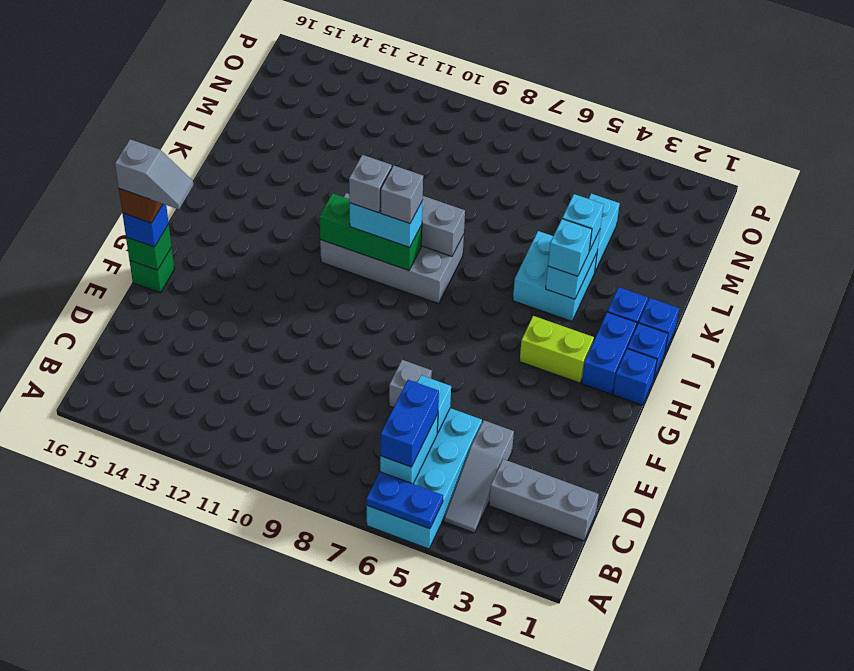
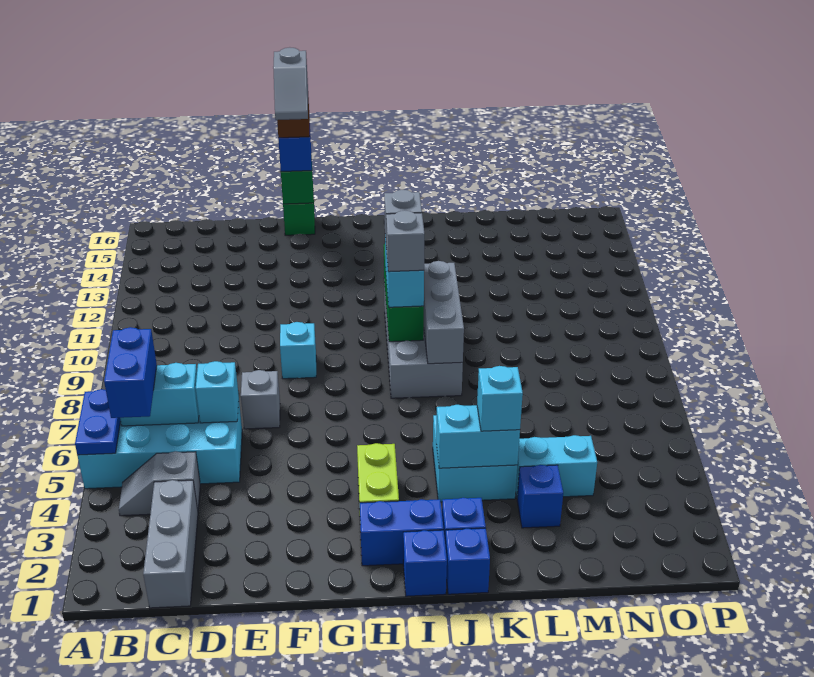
grey slope B4:D4 level 1 top D -> grey slope B4:C4 level 1 top C
blue brick B6:C6 level 3 -> blue brick B5:B6 level 3
blue brick H1 level 1 -> blue brick L3 level 1
cyan brick J4 level 3 -> cyan brick F9 level 1

